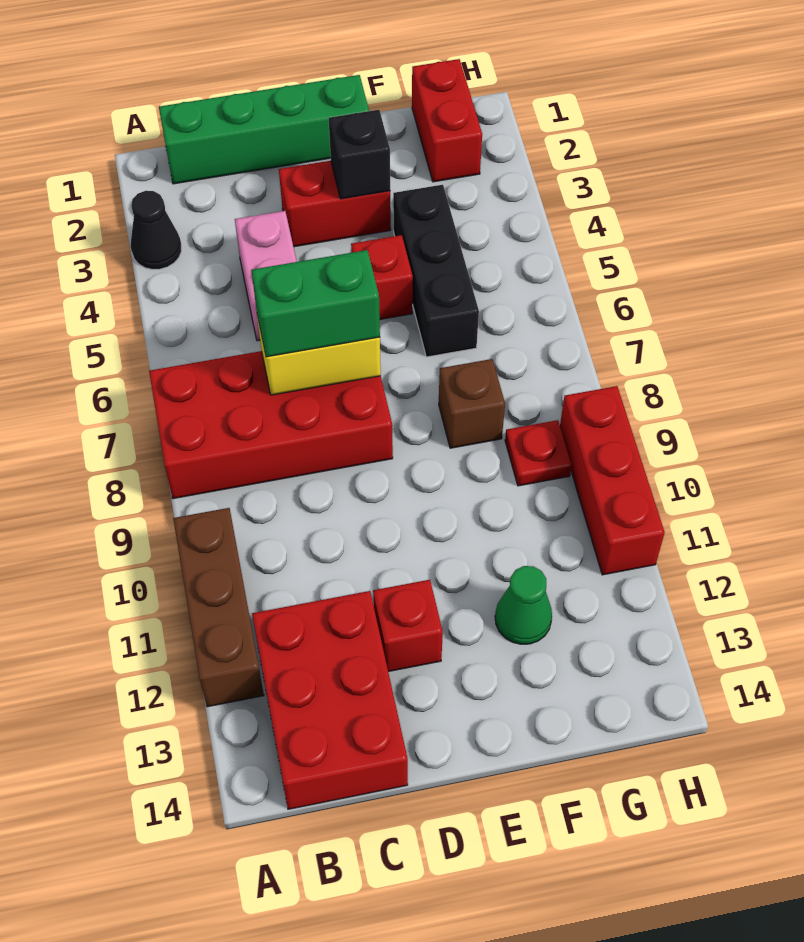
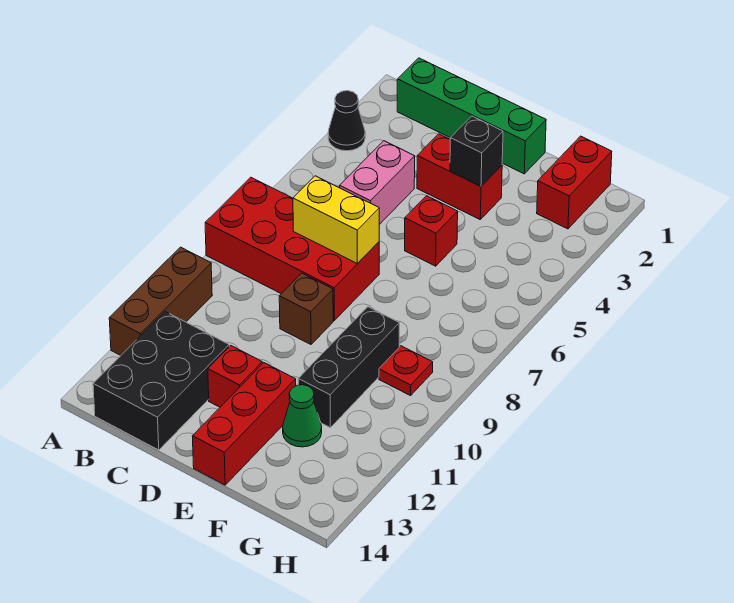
red brick B12:C14 level 1 -> black brick B12:C14 level 1
green brick C7:D7 level 3 -> none
black brick F4:F6 level 1 -> black brick F9:F11 level 1
brown brick F8 level 1 -> brown brick D9 level 1
red brick H9:H11 level 1 -> red brick E12:E14 level 1

